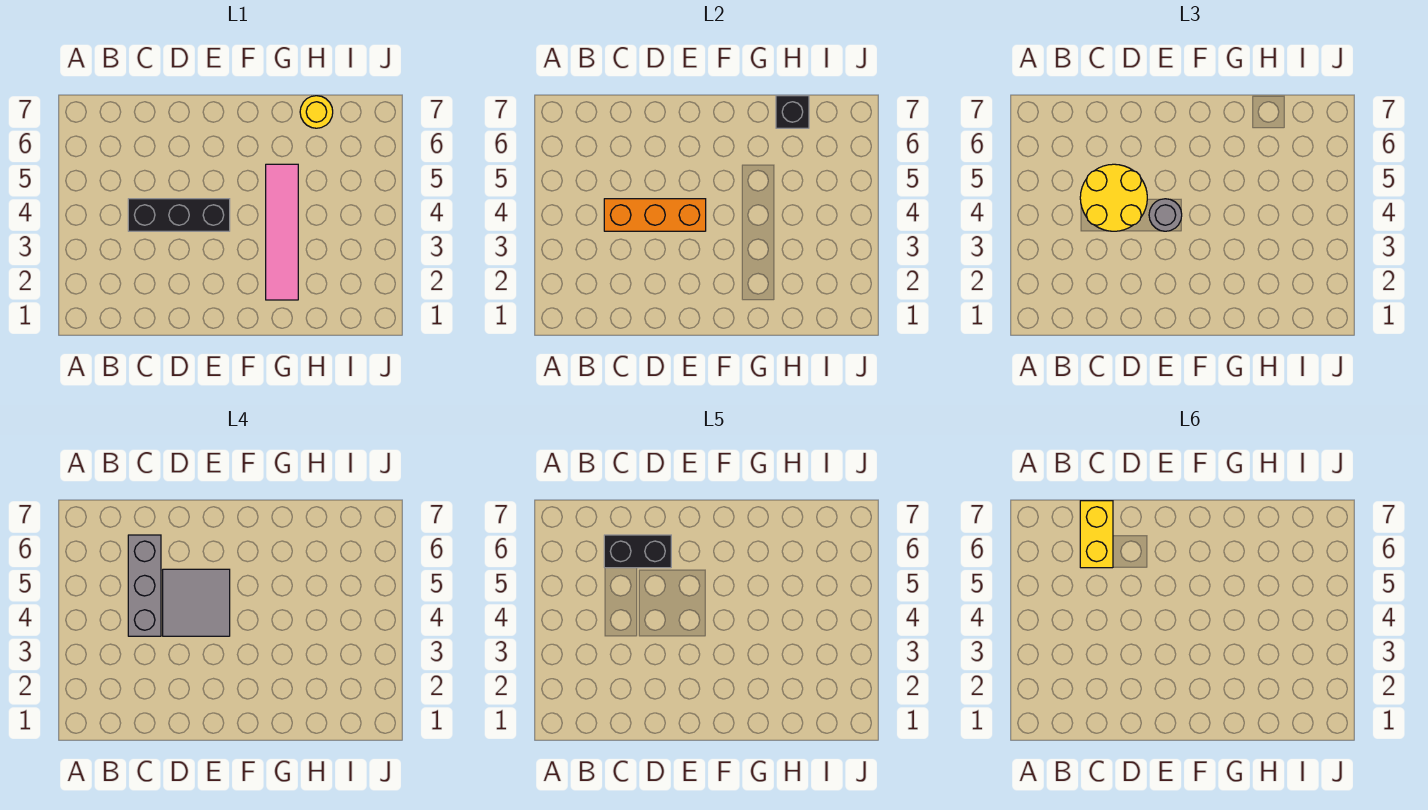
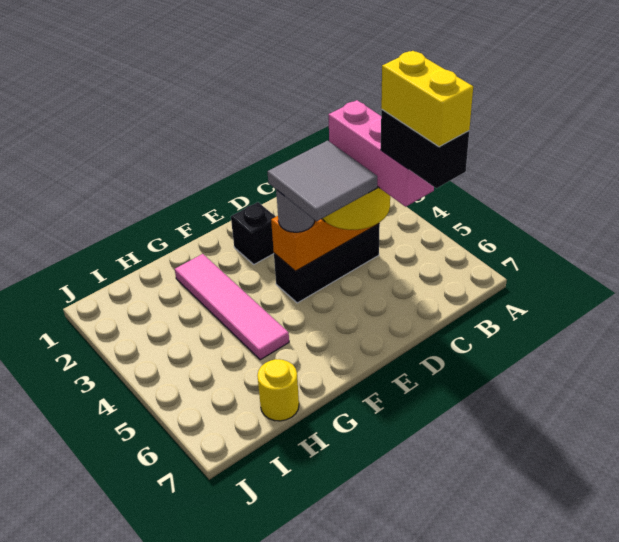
grey brick C4:C6 level 4 -> pink brick C4:C6 level 4
black brick C6:D6 level 5 -> black brick C6:C7 level 5
black brick H7 level 2 -> black brick E2 level 1

